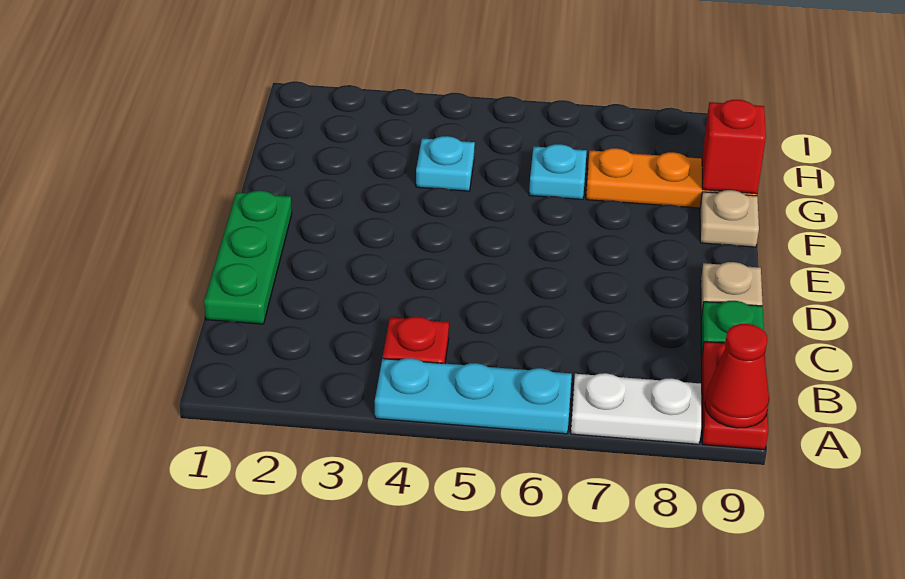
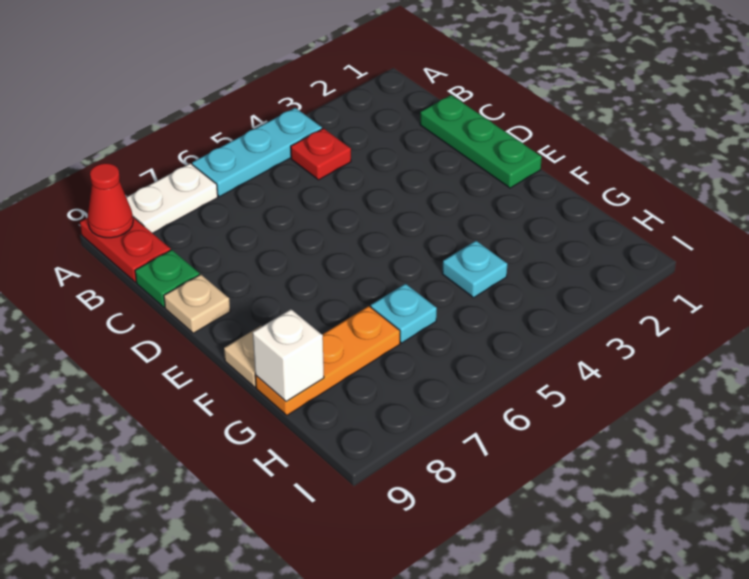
red brick G9 level 2 -> white brick G9 level 2

